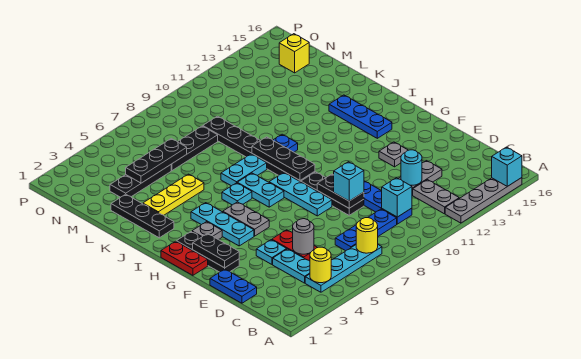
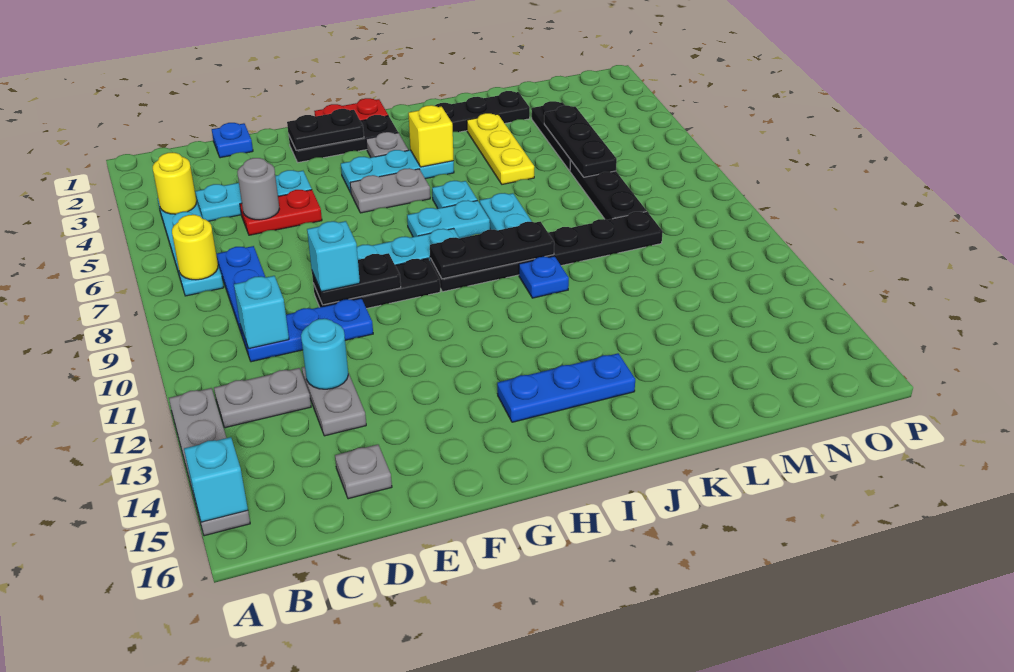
blue plate D1:E1 level 1 -> blue plate D1 level 1
grey plate F13 level 1 -> grey plate D15 level 1
yellow brick N15 level 1 -> yellow brick I4 level 2

